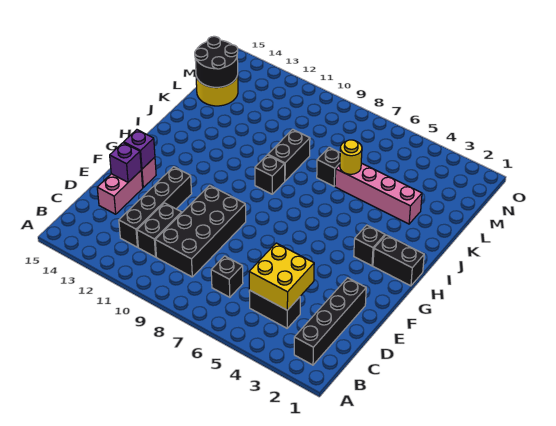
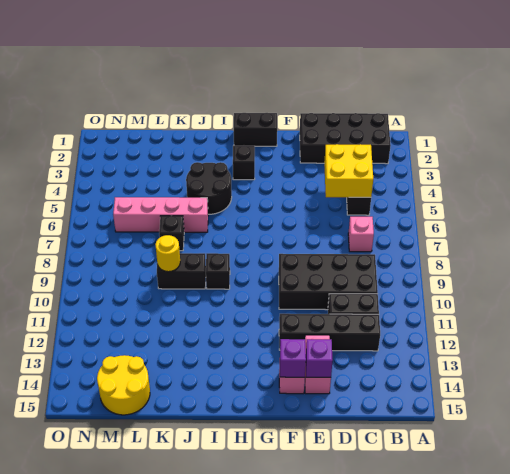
black brick B2:E2 level 1 -> black brick B1:E2 level 1
black brick C7 level 1 -> pink brick C7 level 1
pink brick D14:E14 level 1 -> pink brick E13:E14 level 1
black brick H1:H2 level 1 -> black brick G1:H1 level 1
pink brick K3:K6 level 1 -> pink brick J6:M6 level 1
yellow round brick K6 level 2 -> yellow round brick K9 level 2
black round brick L14:M15 level 2 -> black round brick I4:J5 level 1

